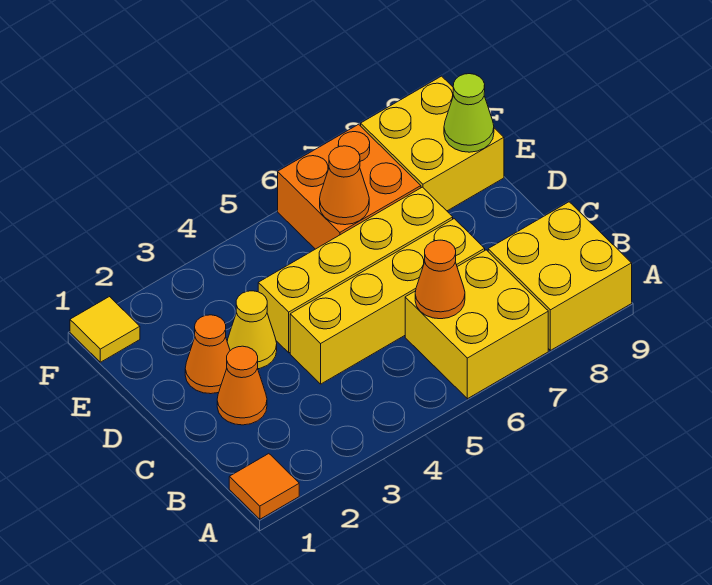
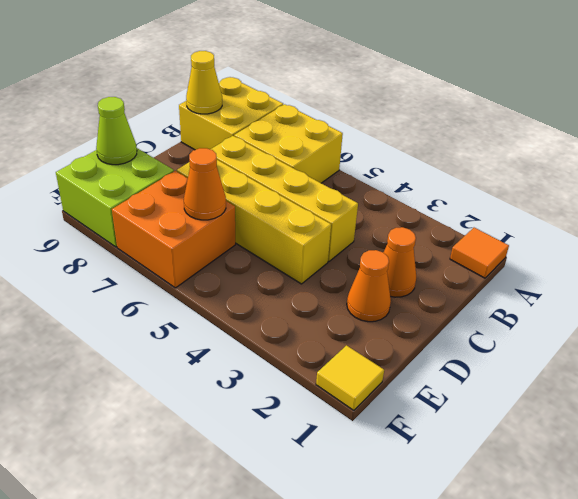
orange cone B6 level 2 -> none
yellow cone D3 level 1 -> yellow cone B9 level 2
yellow brick E8:F9 level 1 -> lime brick E8:F9 level 1

